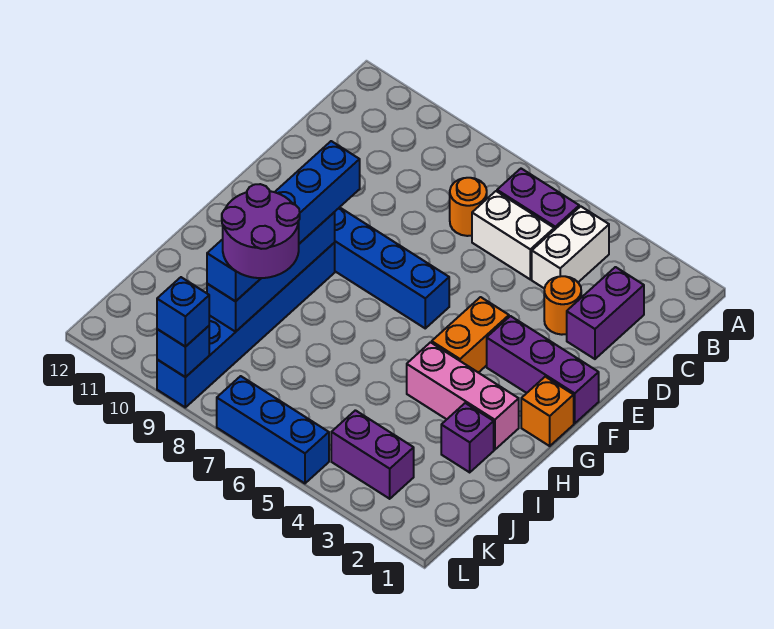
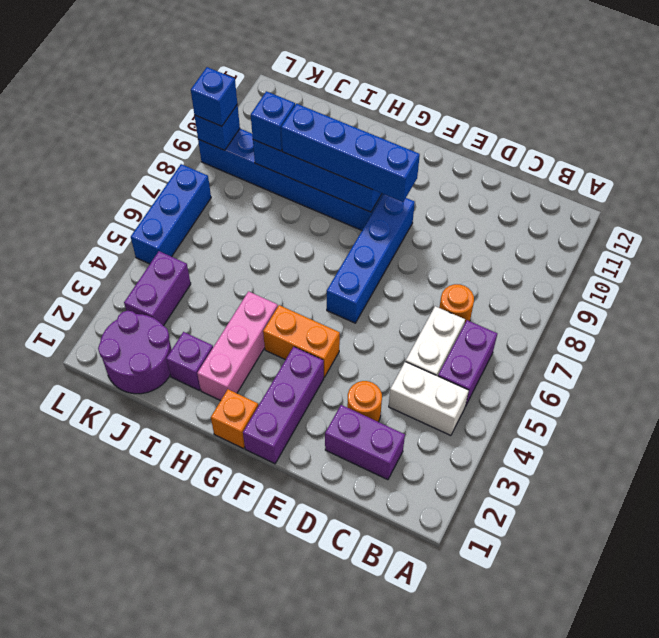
purple round brick I8:J9 level 4 -> purple round brick J1:K2 level 1

